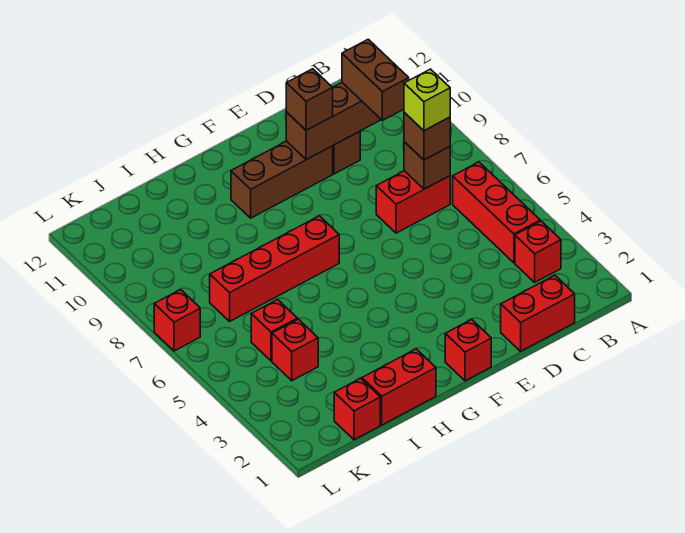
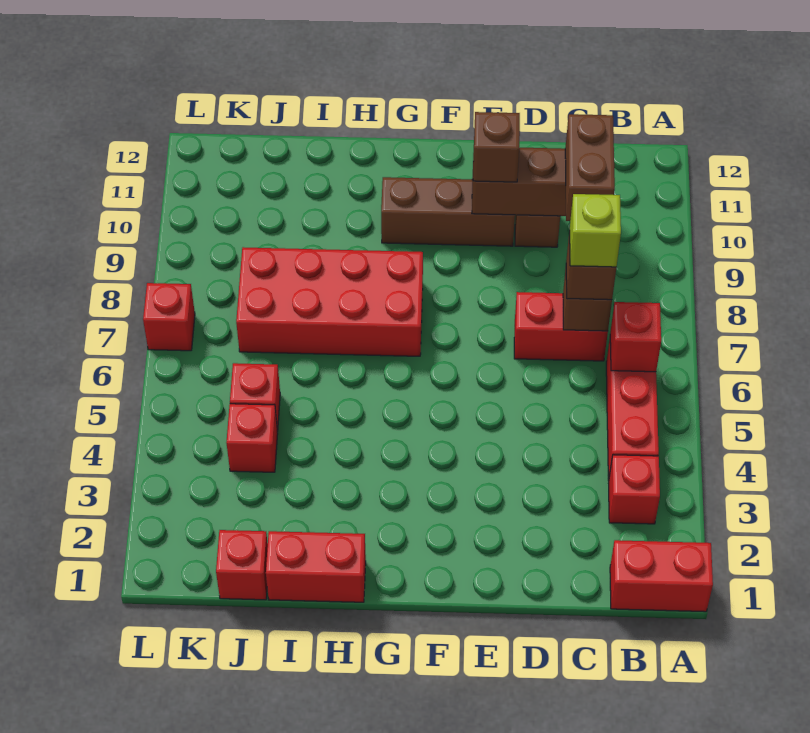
red brick C1:D1 level 1 -> red brick A1:B1 level 1
red brick F1 level 1 -> red brick B6 level 2
red brick G7:J7 level 1 -> red brick G7:J8 level 1

